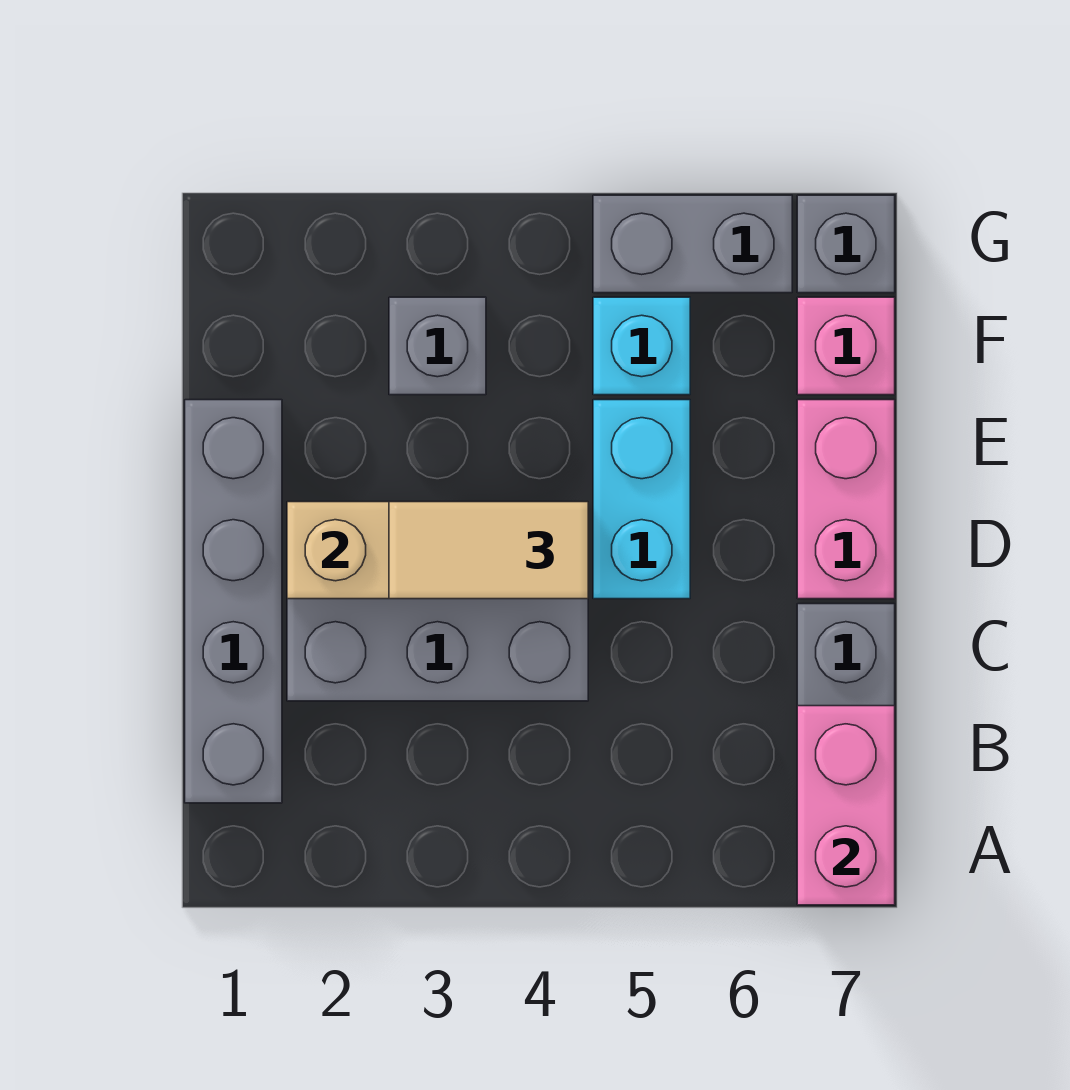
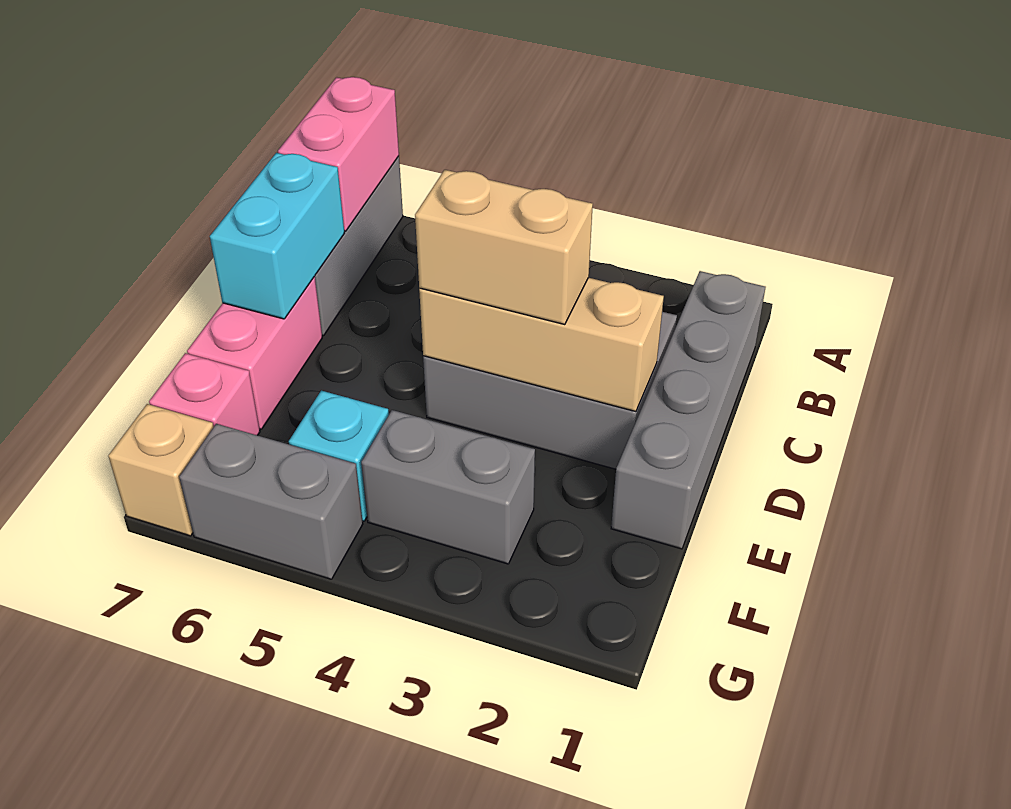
tan tile D3:D4 level 3 -> tan brick D3:D4 level 3
cyan brick D5:E5 level 1 -> cyan brick C7:D7 level 2
grey brick F3 level 1 -> grey brick F3:F4 level 1
grey brick G7 level 1 -> tan brick G7 level 1

